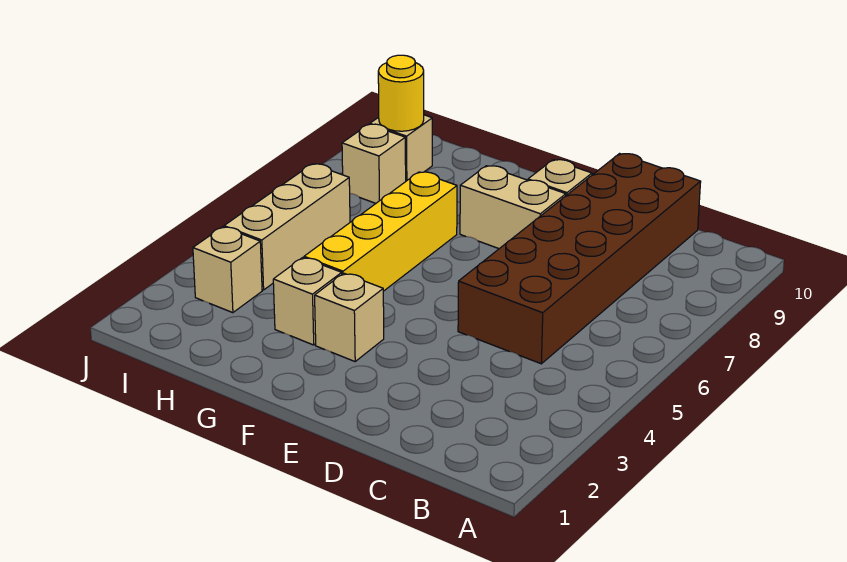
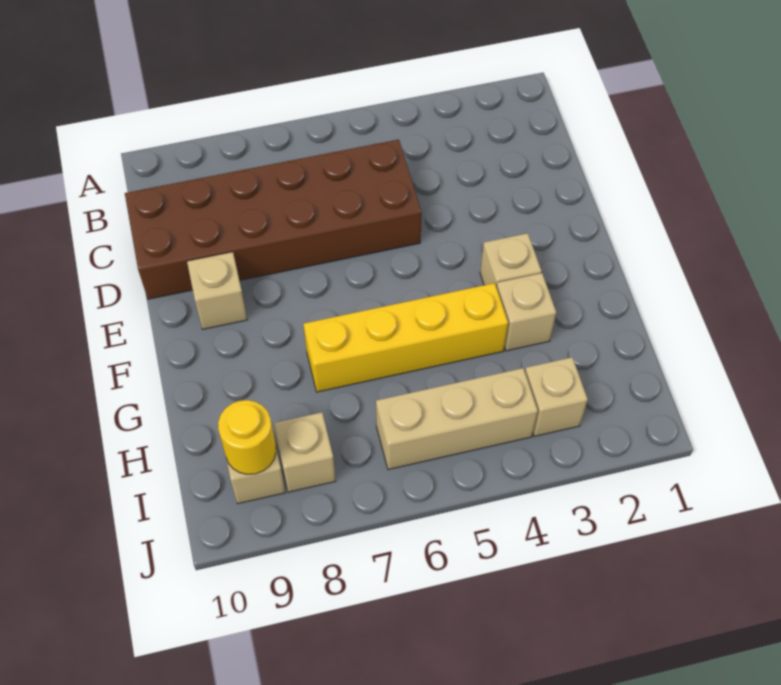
tan brick E8:F8 level 1 -> none

